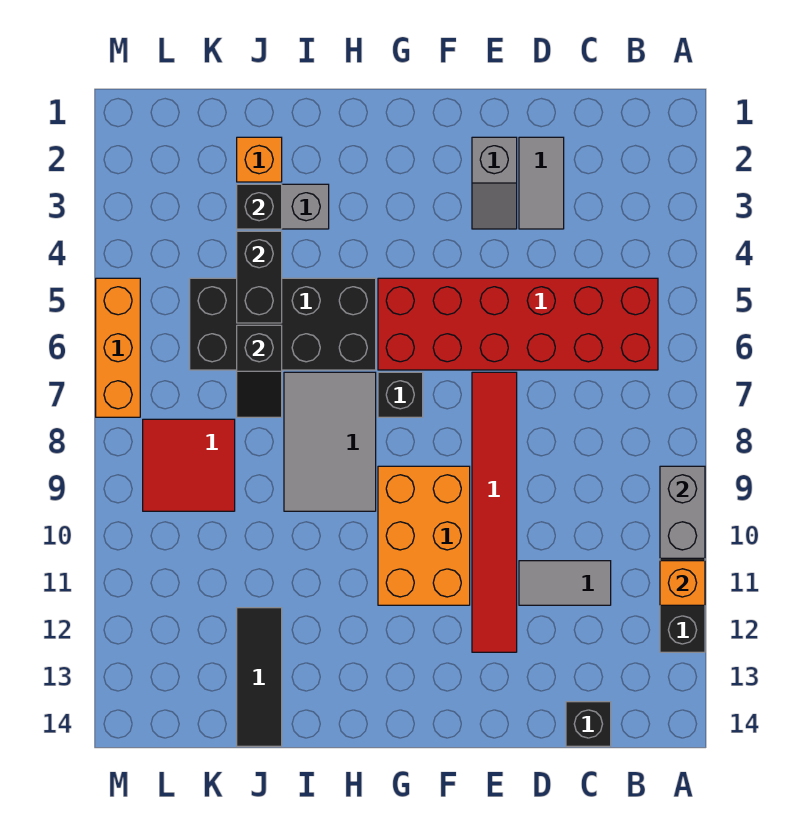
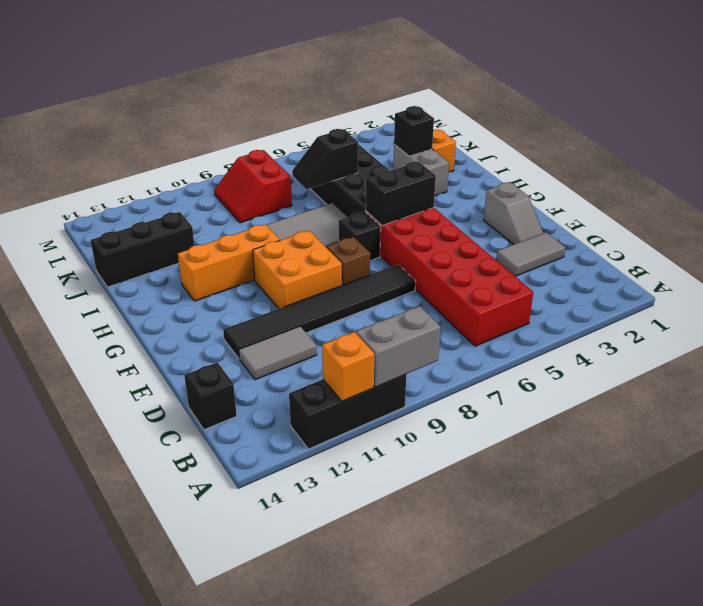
grey tile C11:D11 level 1 -> grey tile D11:D12 level 1
grey slope E2:E3 level 1 top 2 -> grey slope E2:F2 level 1 top F
red tile E7:E12 level 1 -> black tile E7:E12 level 1
none -> brown brick F8 level 1
orange brick F9:G11 level 1 -> orange brick F9:G10 level 1
black brick J4:J5 level 2 -> black brick G5:G6 level 2
black tile J12:J14 level 1 -> black brick J12:J14 level 1
red tile K8:L9 level 1 -> red slope K8:L9 level 1 top 8
orange brick M5:M7 level 1 -> orange brick H10:H12 level 1

